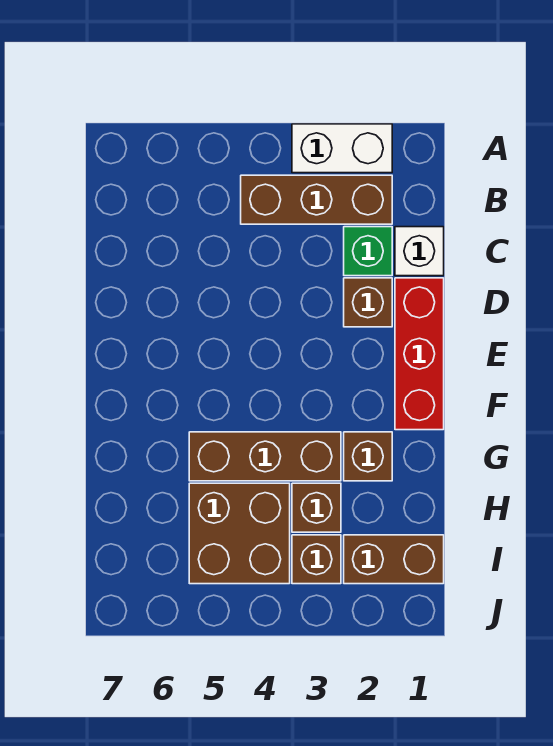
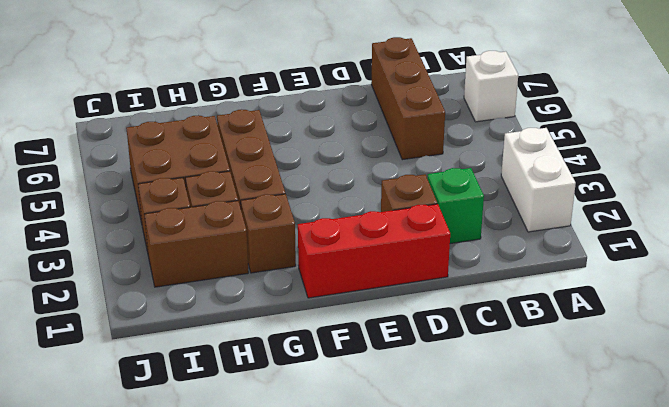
brown brick B2:B4 level 1 -> brown brick C5:C7 level 1
white brick C1 level 1 -> white brick A6 level 1
brown brick I1:I2 level 1 -> brown brick H2:I2 level 1

